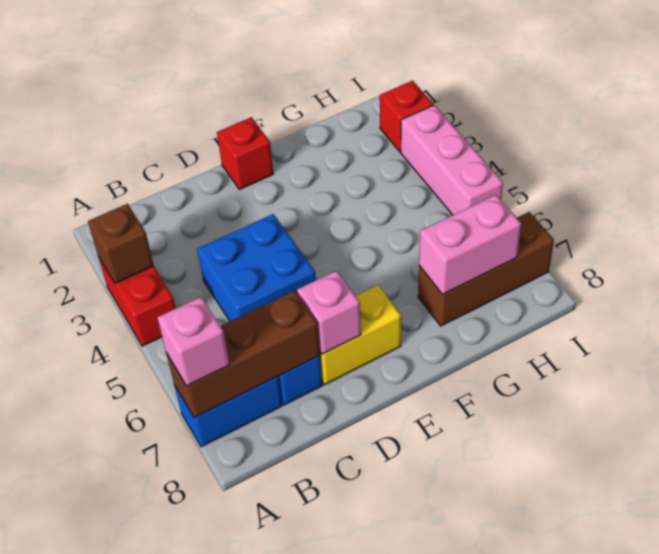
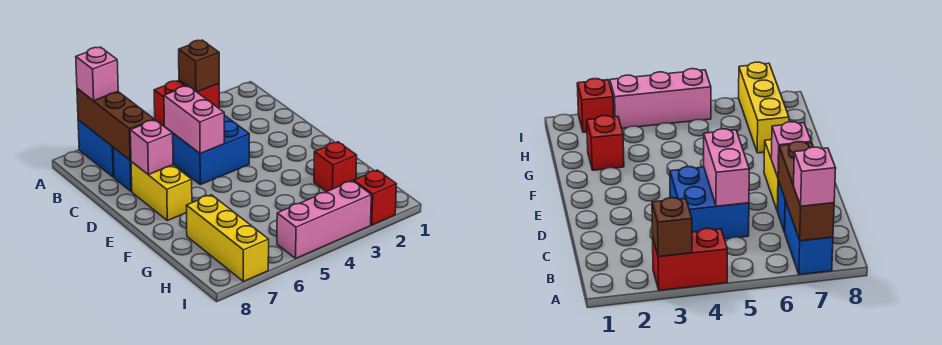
red brick E1 level 1 -> red brick G2 level 1
brown brick G7:I7 level 1 -> yellow brick G7:I7 level 1
pink brick G7:H7 level 2 -> pink brick C5:D5 level 2

